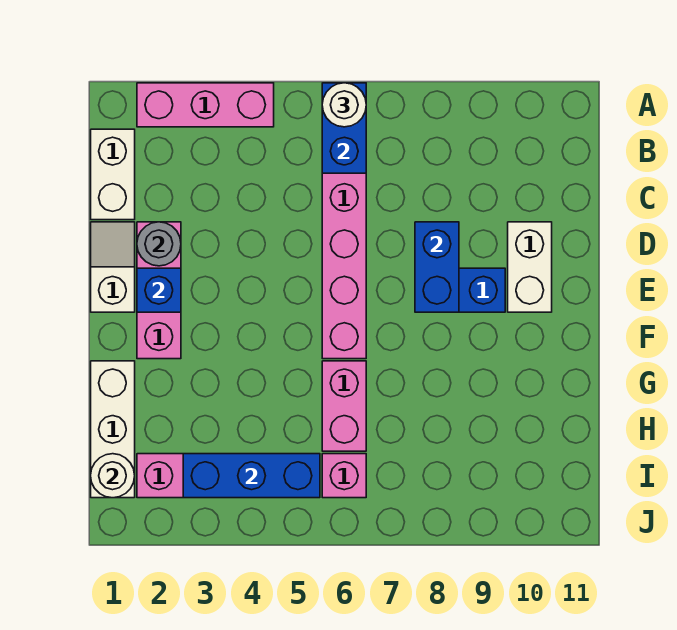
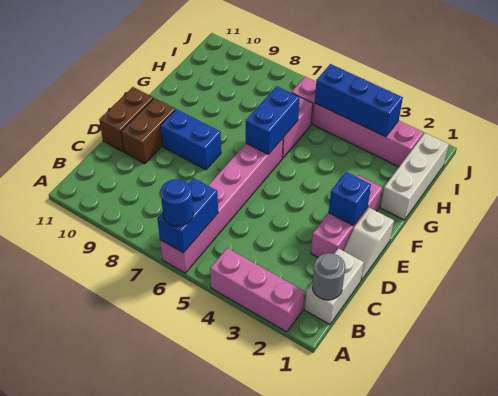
white round brick A6 level 3 -> blue round brick A6 level 3
grey round brick D2 level 2 -> grey round brick B1 level 2
blue brick D8:E8 level 2 -> blue brick F6:G6 level 2
white brick D10:E10 level 1 -> brown brick D10:E10 level 1
none -> brown brick D11:E11 level 1
white round brick I1 level 2 -> none

